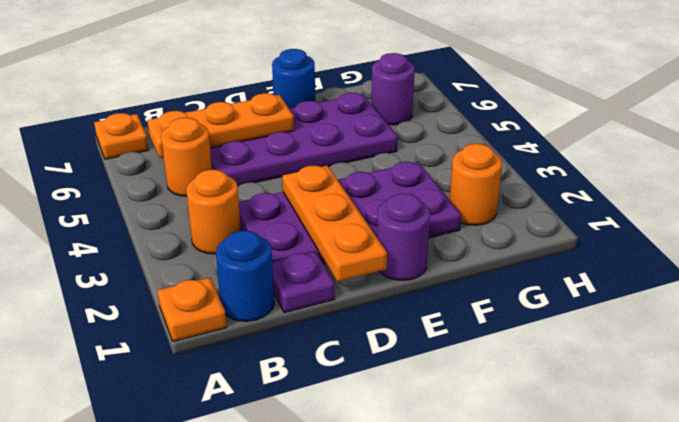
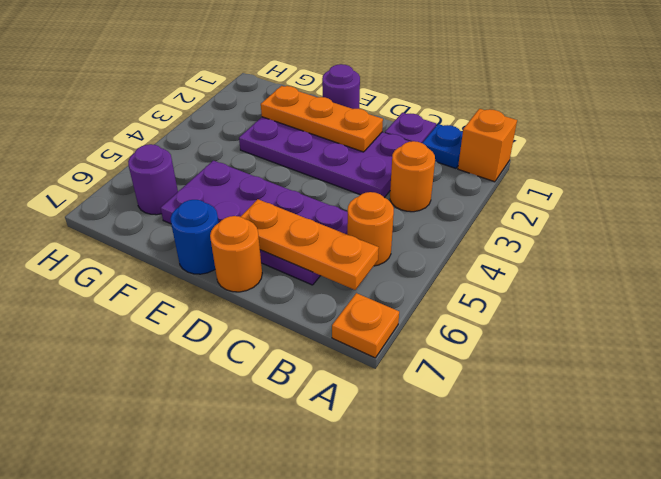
orange plate A1 level 1 -> orange brick A1 level 1
blue round brick B1 level 1 -> blue plate B1 level 1
orange plate D1:D3 level 2 -> orange plate D2:F2 level 2
orange round brick G2 level 1 -> orange round brick D7 level 1

